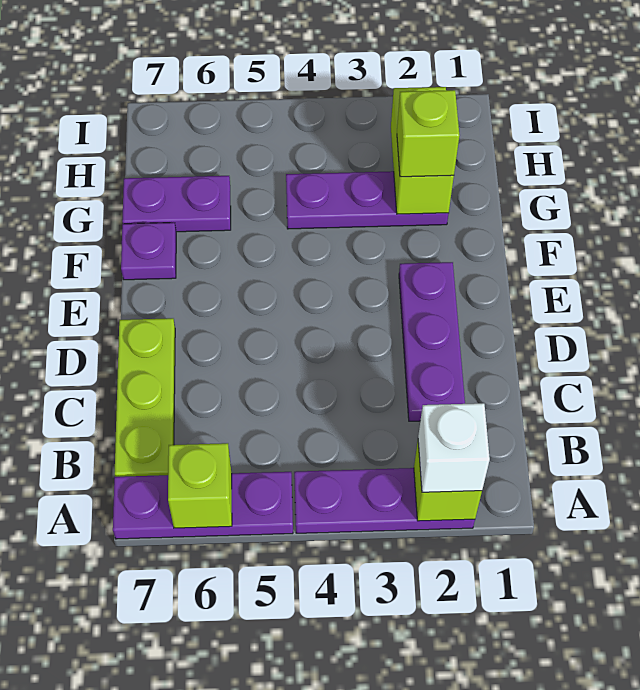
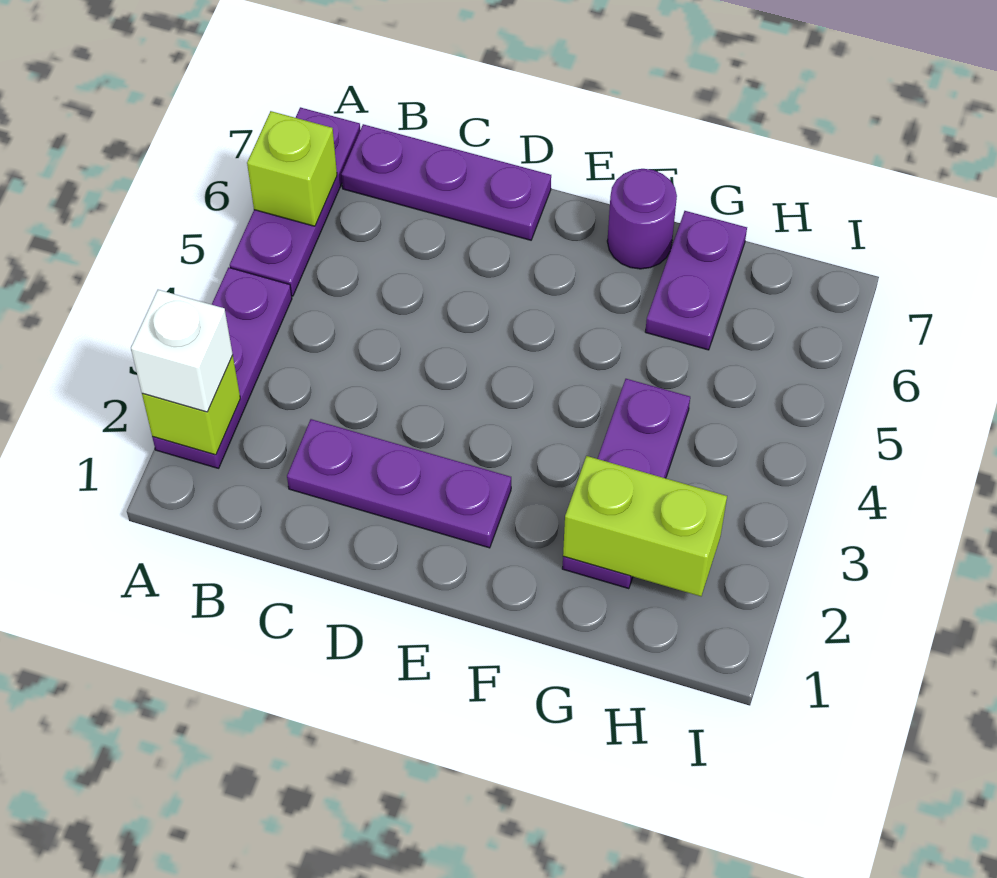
lime plate B7:D7 level 1 -> purple plate B7:D7 level 1
purple plate F7 level 1 -> purple round brick F7 level 1
lime brick G2 level 3 -> none

